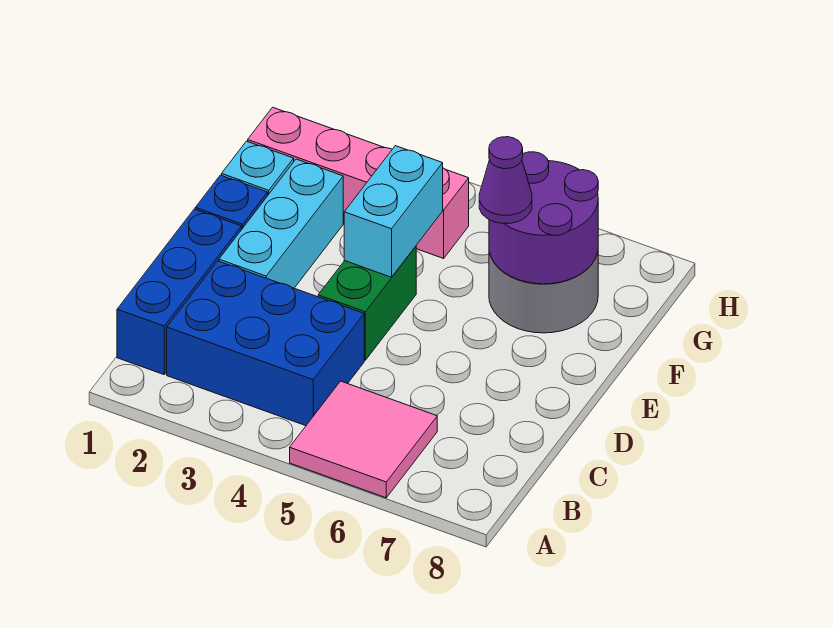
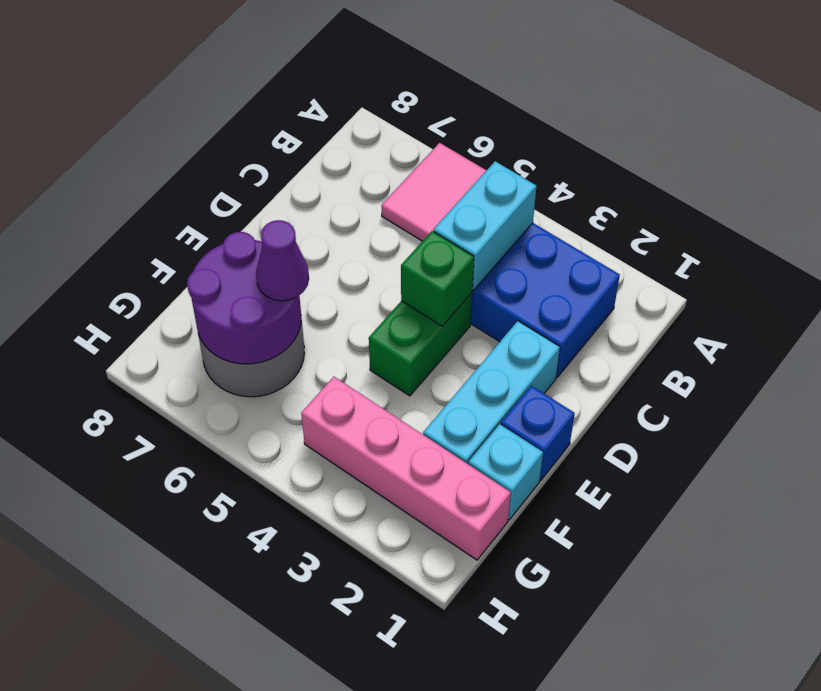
blue brick B1:D1 level 1 -> none
none -> green brick D4 level 2
cyan brick E4:F4 level 2 -> cyan brick B4:C4 level 2

